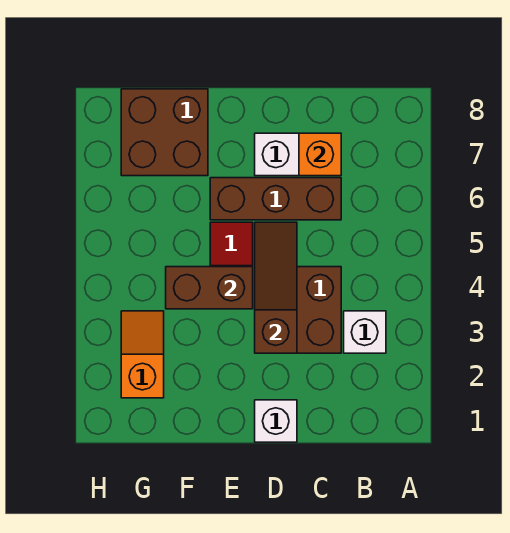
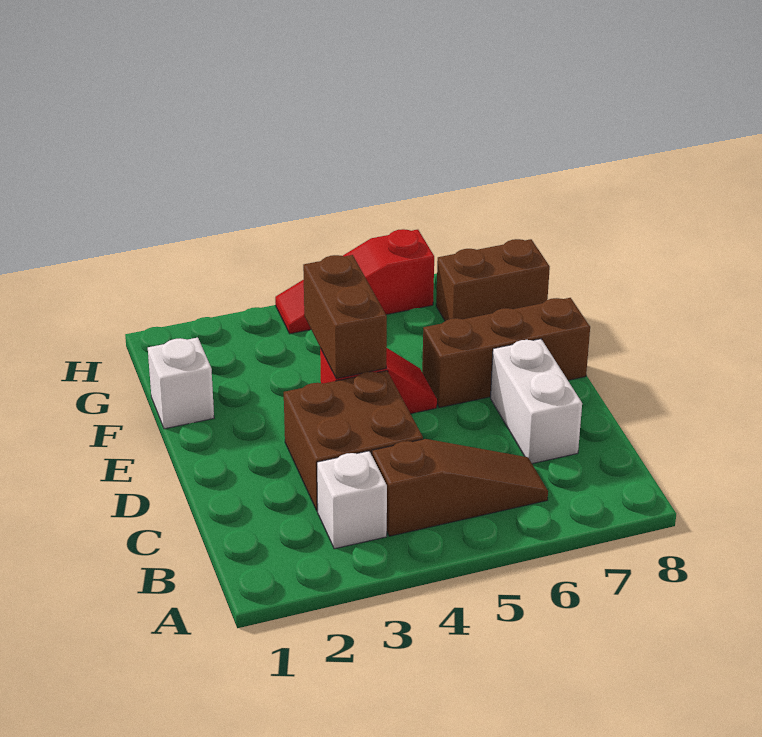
brown brick C6:E6 level 1 -> brown brick E6:E8 level 1
orange brick C7 level 2 -> none
white brick D1 level 1 -> white brick F1 level 1
brown slope D3:D5 level 2 top 3 -> brown slope B4:B6 level 1 top 4
brown brick F7:G8 level 1 -> brown brick G7:G8 level 1
orange slope G2:G3 level 1 top 2 -> none
none -> red slope H4:H6 level 1 top 6

